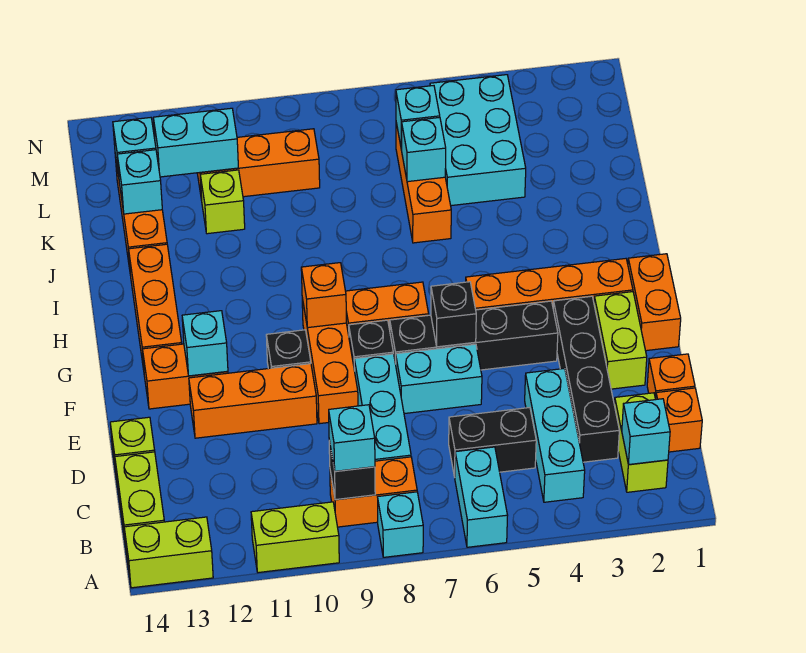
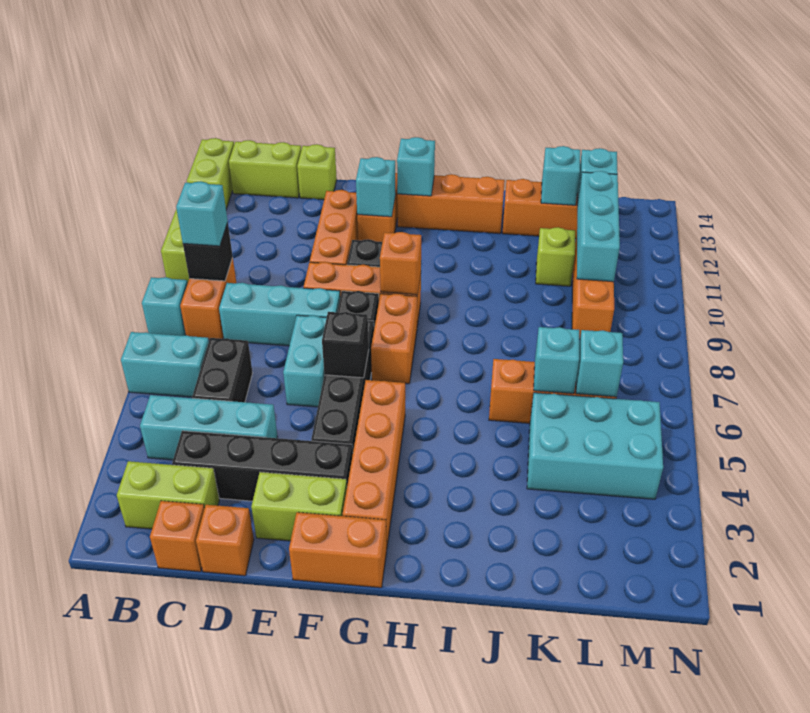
cyan brick B2 level 2 -> cyan brick G13 level 2
cyan brick L11:L12 level 2 -> cyan brick L10:L12 level 2

